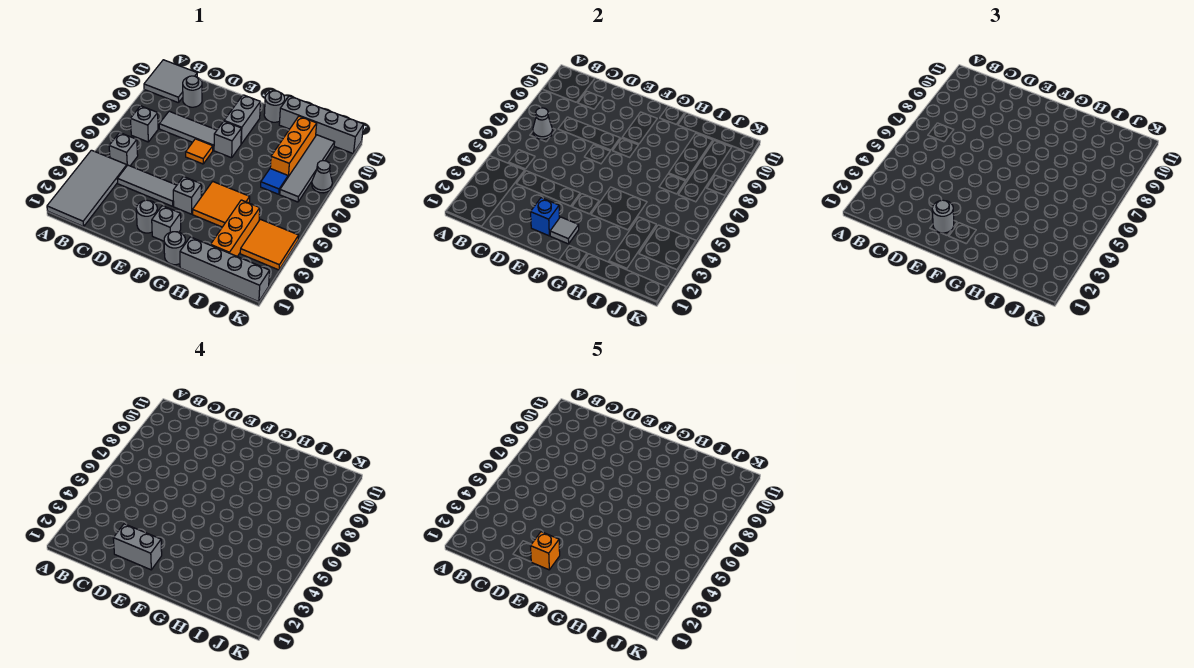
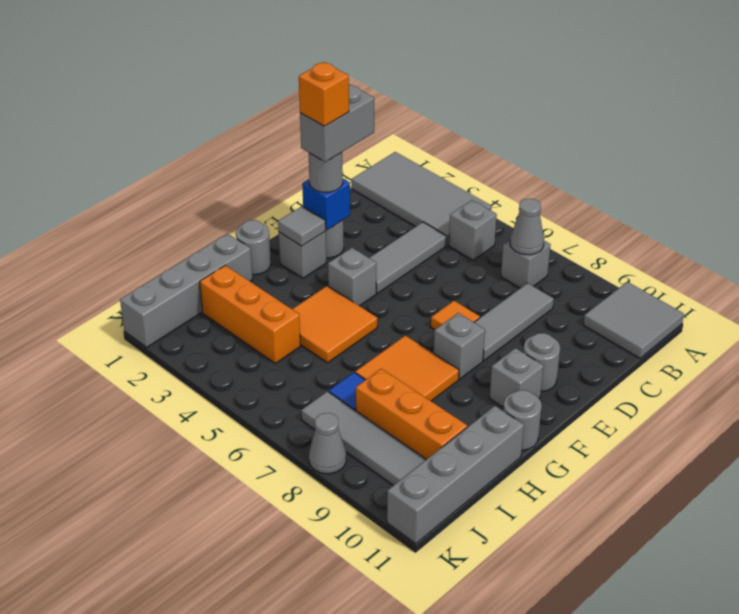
grey round brick C10 level 1 -> grey round brick E10 level 1
grey brick F9:F10 level 1 -> grey brick F10 level 1
orange tile J3:K4 level 1 -> orange tile G7:H8 level 1

